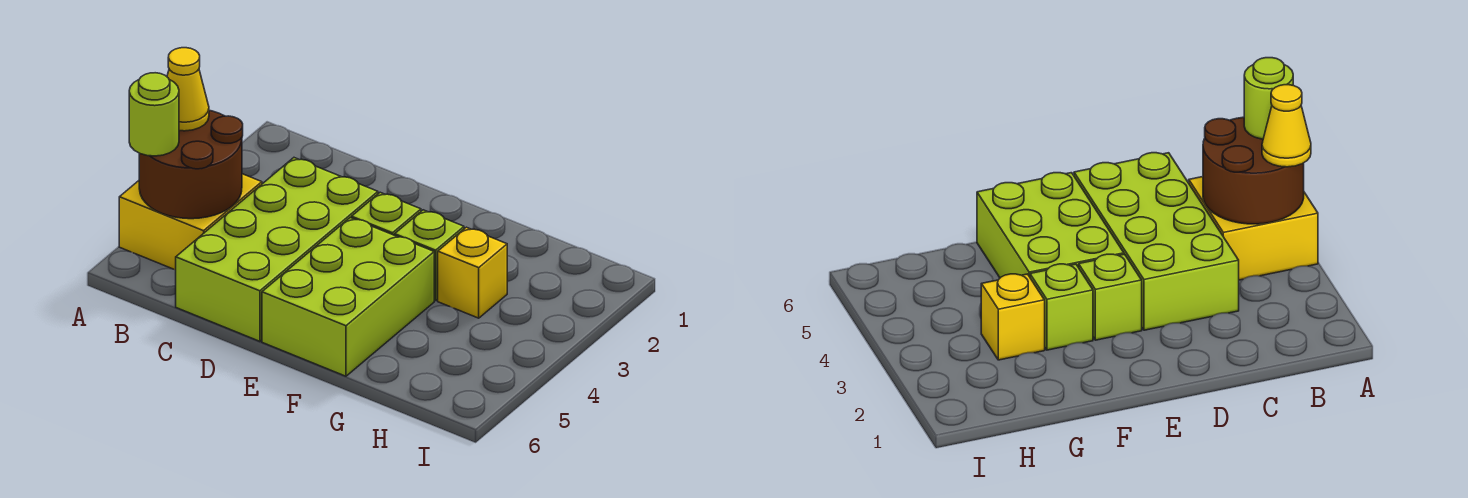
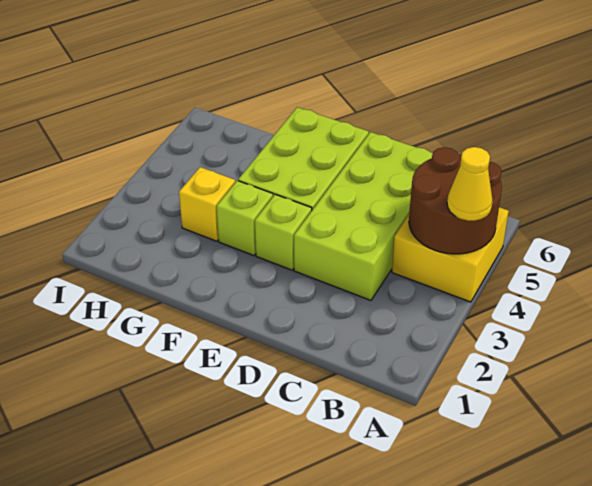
lime round brick A5 level 3 -> none

